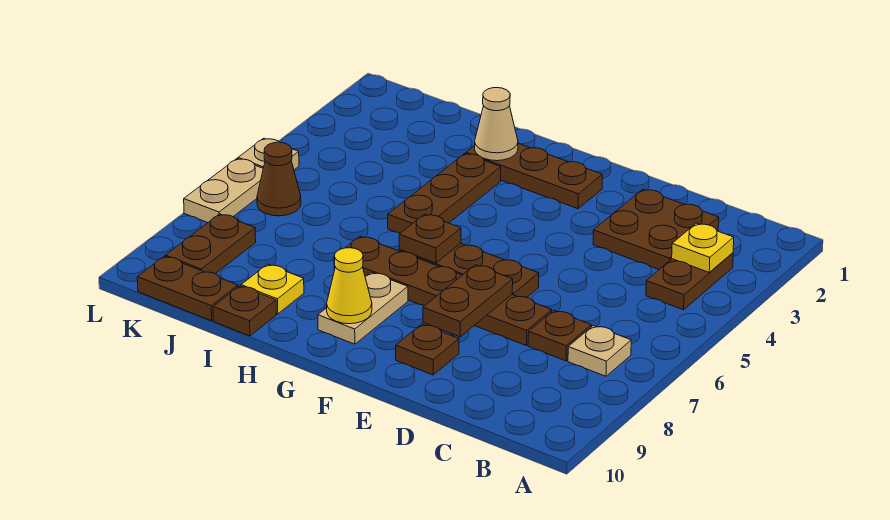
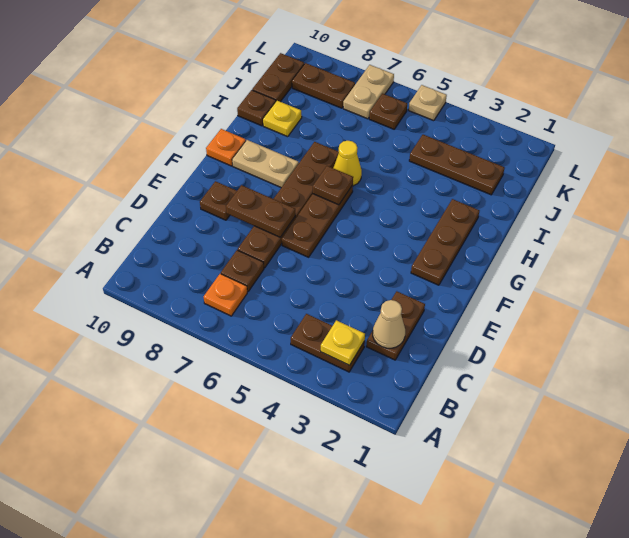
tan plate B7 level 1 -> orange plate B7 level 1
brown plate C2:D3 level 1 -> brown plate C2:D2 level 1
yellow cone G9 level 2 -> yellow cone H6 level 1
none -> orange plate G10 level 1
tan cone H2 level 2 -> tan cone C2 level 2
brown plate H3:H5 level 1 -> brown plate J2:J4 level 1
brown cone K6 level 1 -> brown plate K6 level 1
tan plate L6:L7 level 1 -> tan plate K7:L7 level 1

